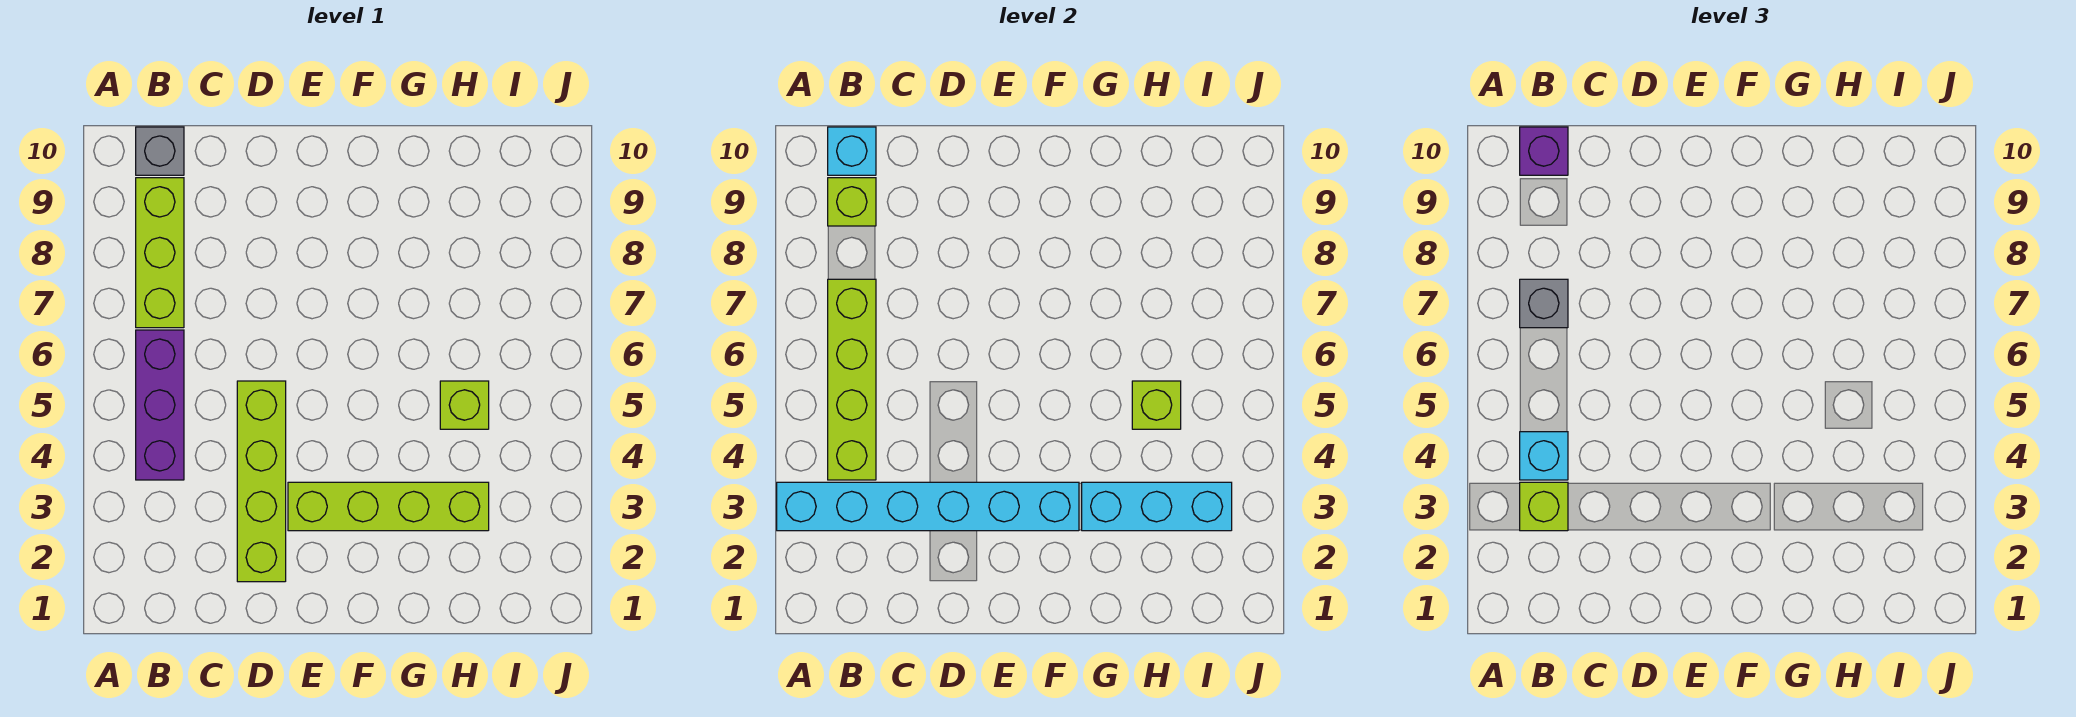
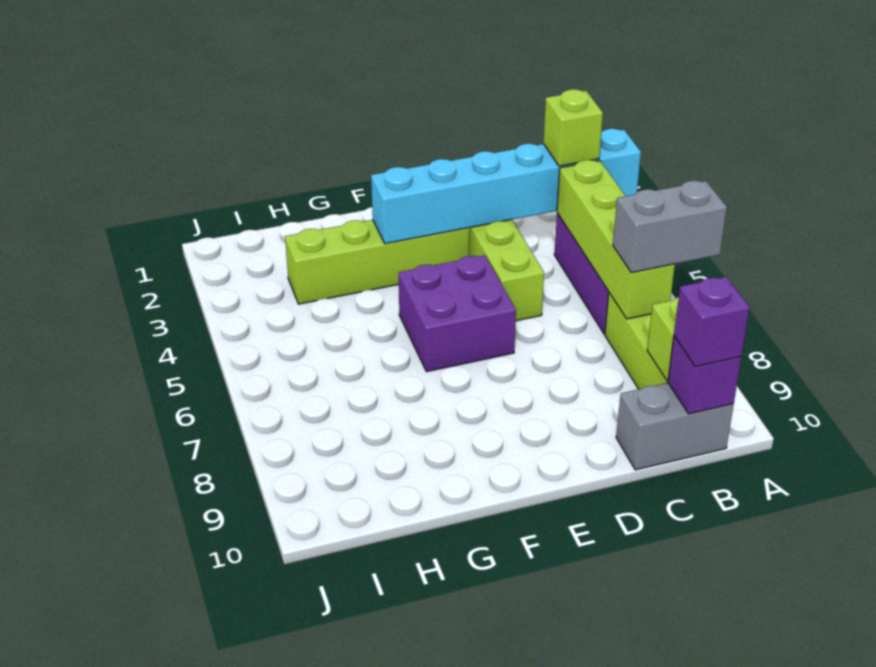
cyan brick B4 level 3 -> none
grey brick B7 level 3 -> grey brick A7:B7 level 3
grey brick B10 level 1 -> grey brick B10:C10 level 1
cyan brick B10 level 2 -> purple brick B10 level 2
none -> purple brick E5:F6 level 1
cyan brick G3:I3 level 2 -> none
lime brick H5 level 1 -> none
lime brick H5 level 2 -> none

